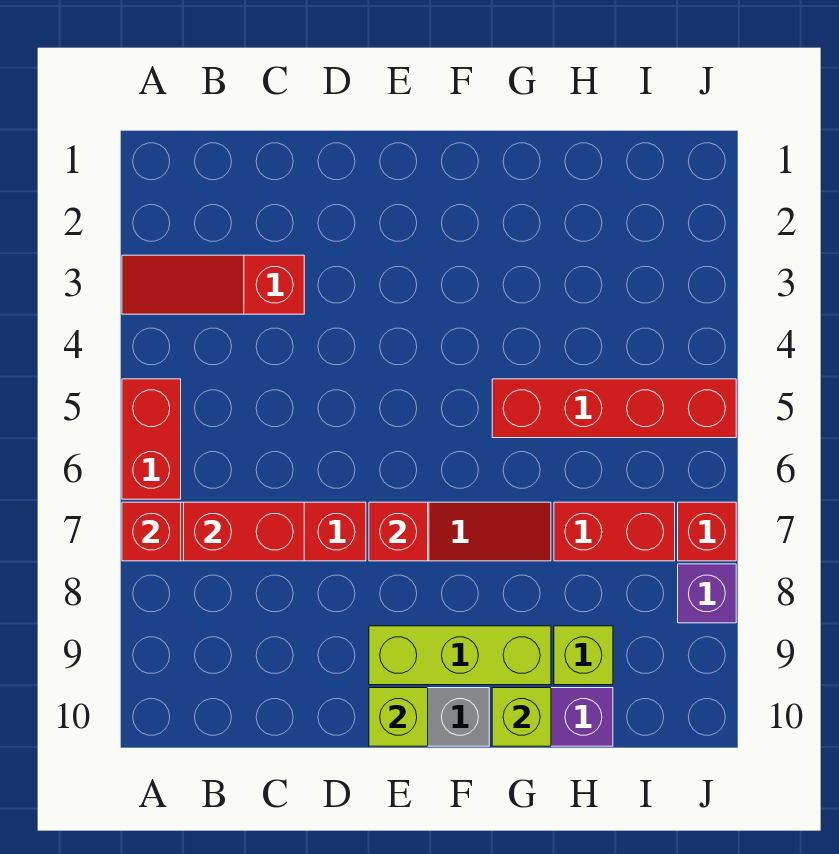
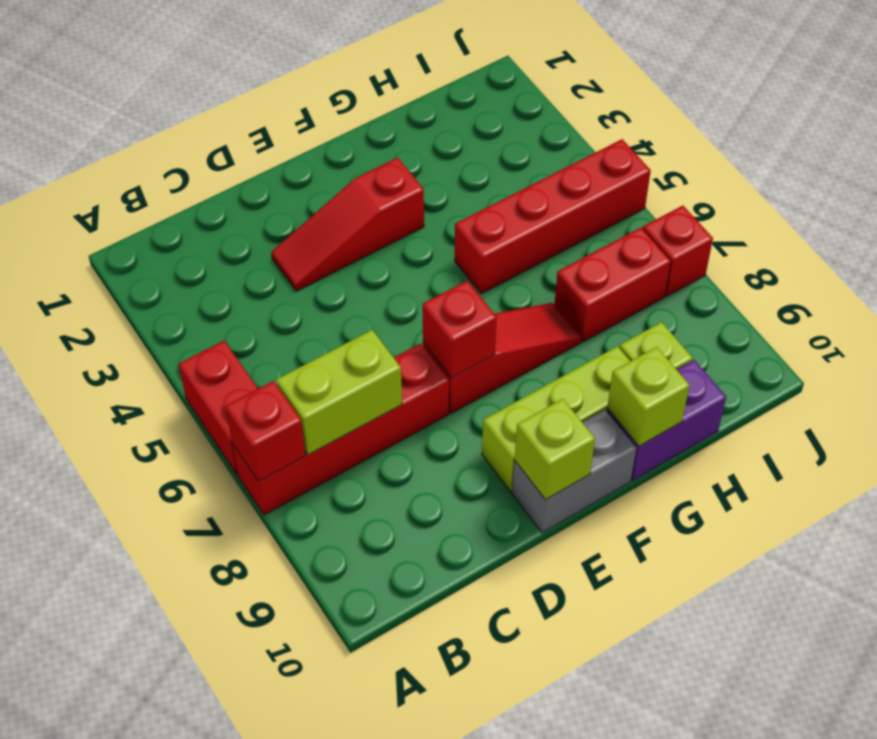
red slope A3:C3 level 1 top C -> red slope D3:F3 level 1 top F
red brick B7:C7 level 2 -> lime brick B7:C7 level 2
purple brick J8 level 1 -> none

